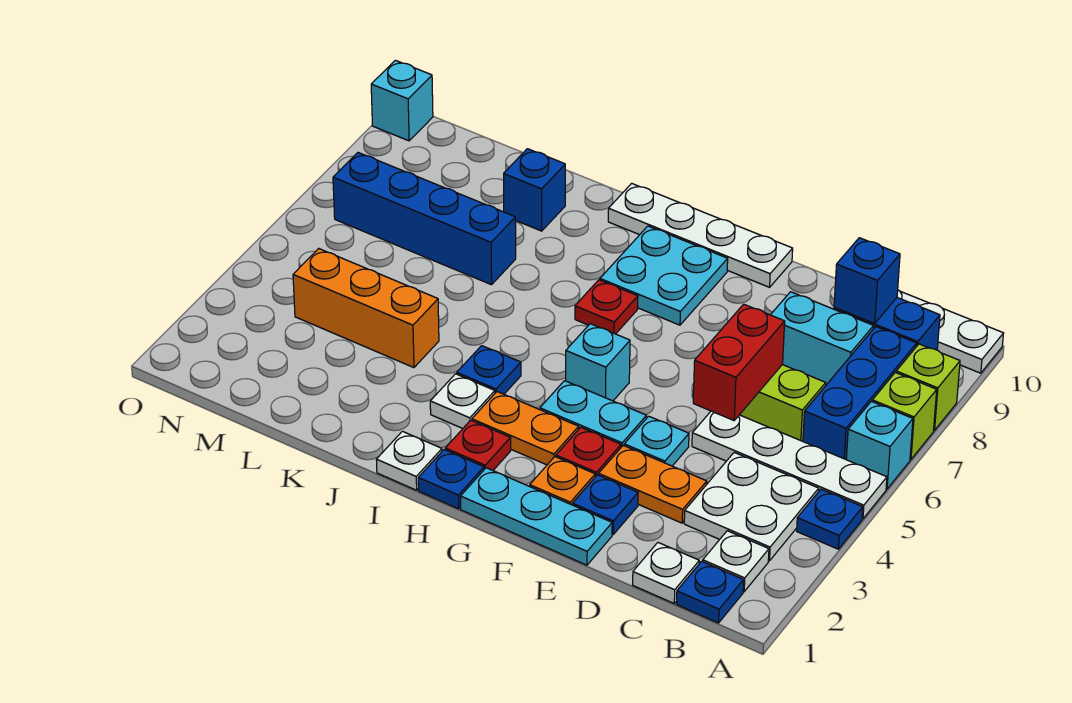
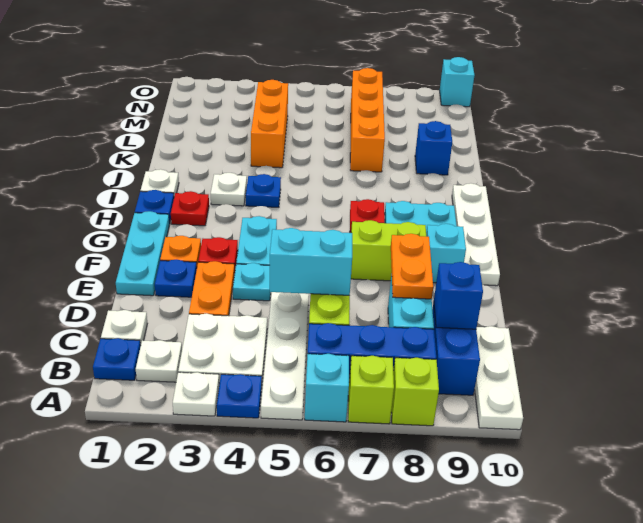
none -> white plate A3 level 1
red brick D5:D6 level 2 -> cyan brick D5:D6 level 2
none -> lime brick F7:F8 level 1
orange plate G3:H3 level 1 -> orange plate D8:E8 level 2
cyan brick G5 level 1 -> cyan brick F9 level 1
blue brick K7:N7 level 1 -> orange brick K7:N7 level 1

